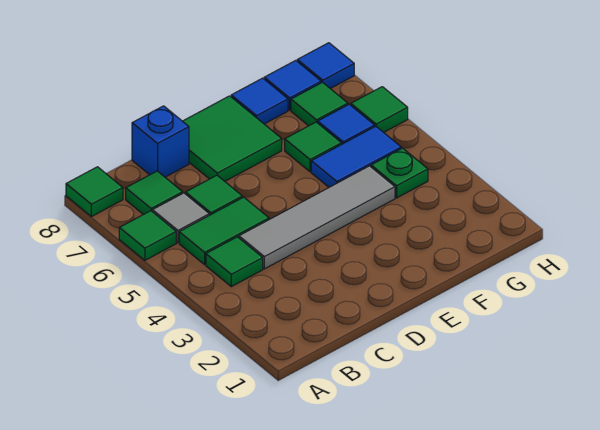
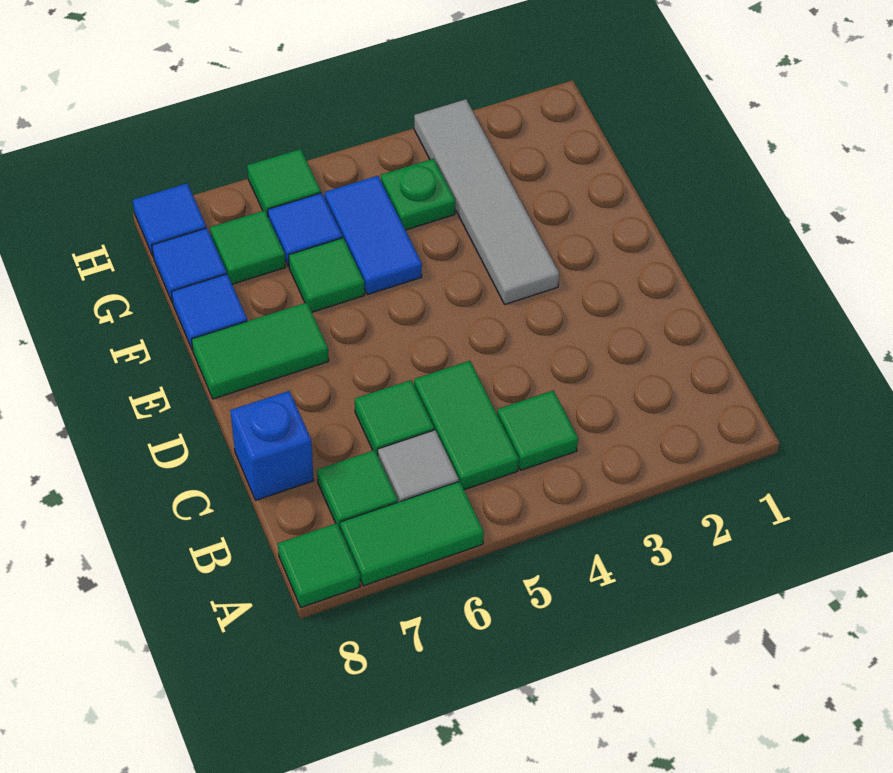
green tile A6 level 1 -> green tile A6:A7 level 1
grey tile C4:F4 level 1 -> grey tile E3:H3 level 1
green tile D7:E8 level 1 -> green tile E7:E8 level 1

